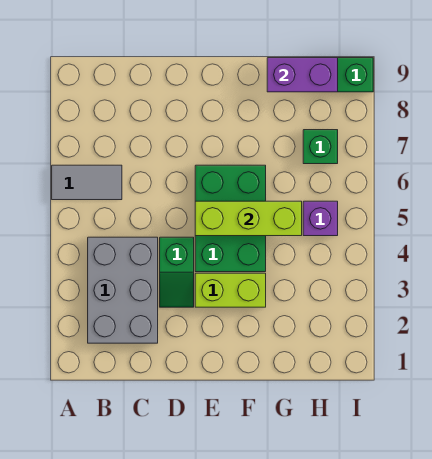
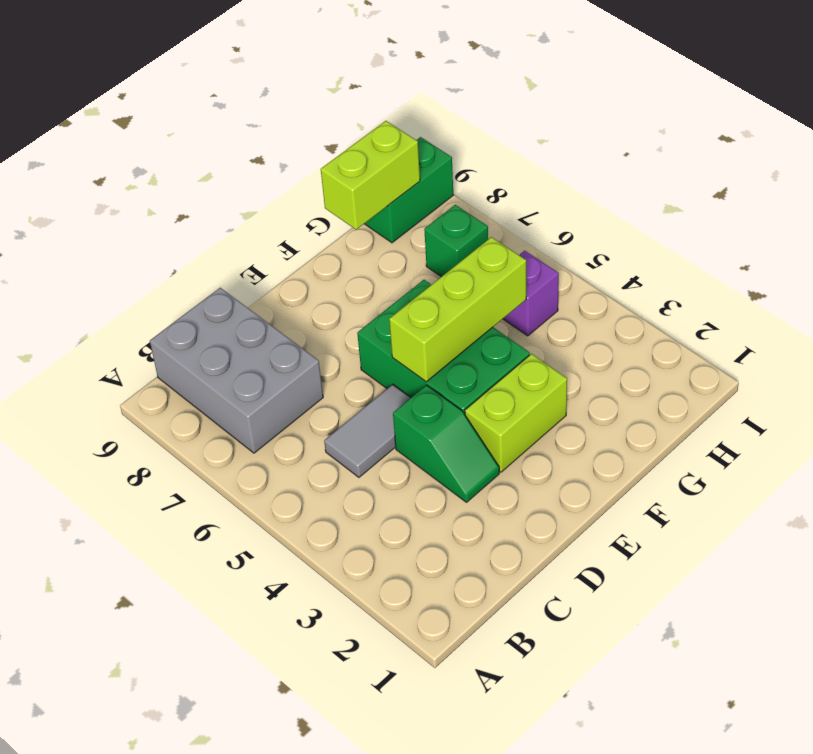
grey tile A6:B6 level 1 -> grey tile C5:D5 level 1
grey brick B2:C4 level 1 -> grey brick B7:C9 level 1
purple brick G9:H9 level 2 -> lime brick G9:H9 level 2

